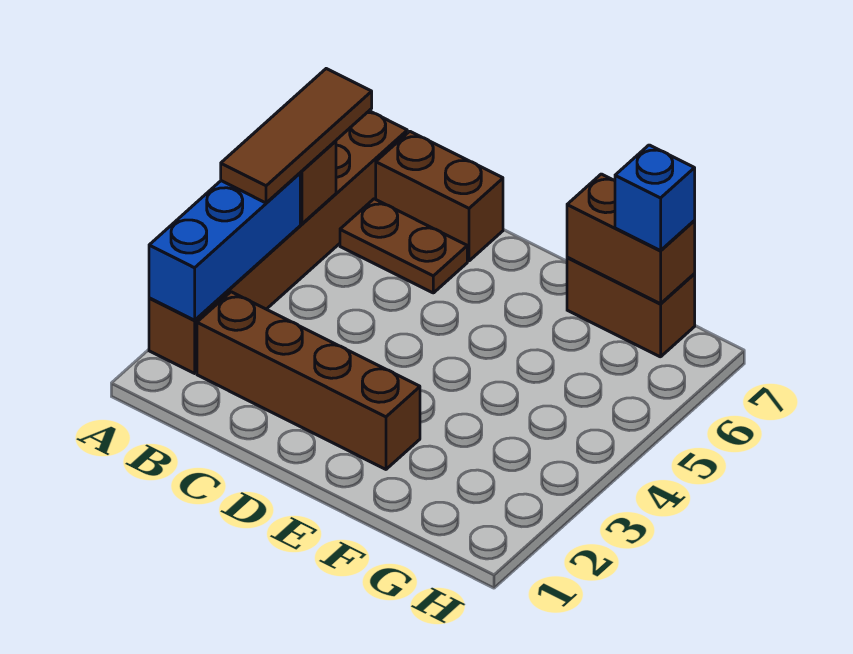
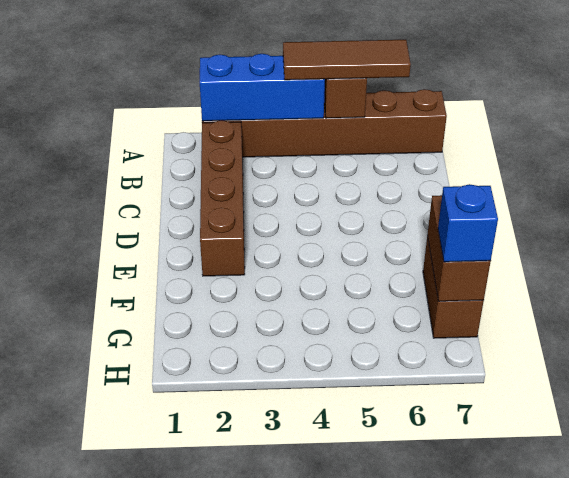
brown plate B6:C6 level 1 -> none
brown brick B7:C7 level 1 -> none

